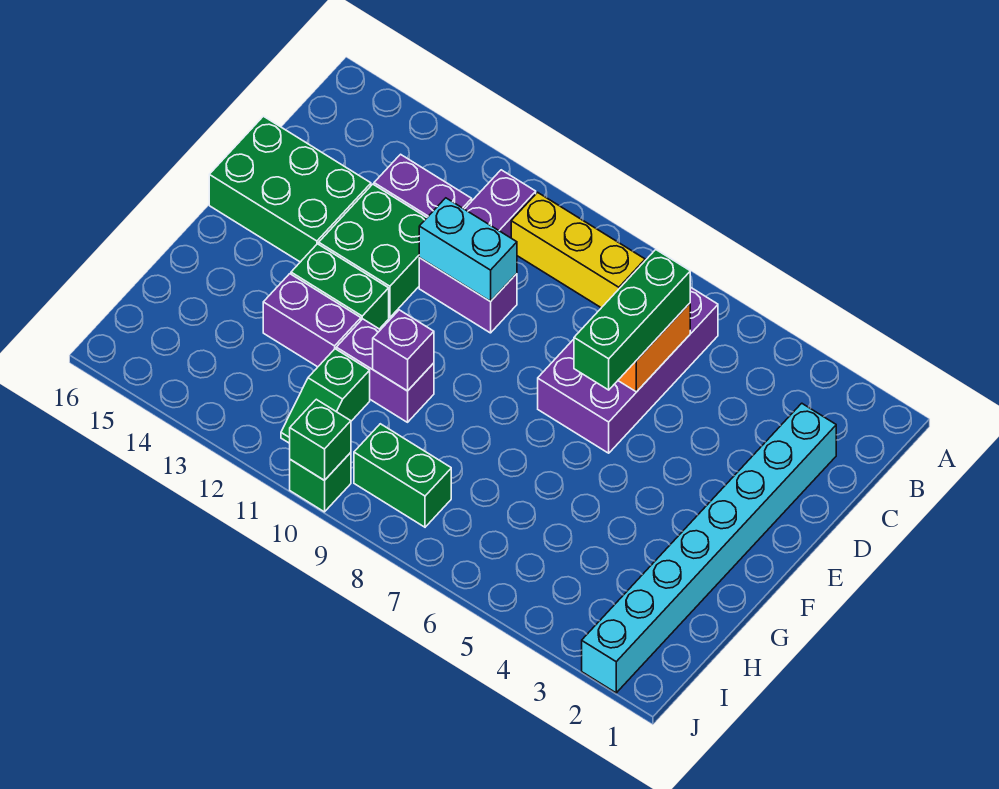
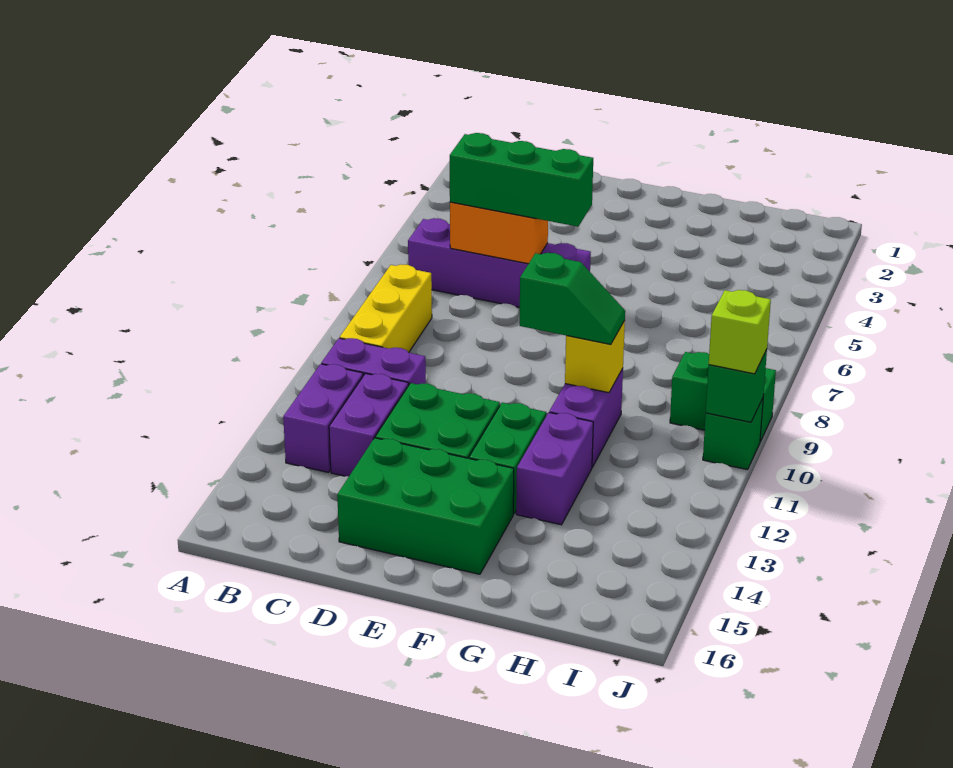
purple brick B6:E7 level 1 -> purple brick B6:E6 level 1
cyan brick C2:J2 level 1 -> none
purple brick D10:D11 level 1 -> purple brick B12:B13 level 1
cyan brick D10:D11 level 2 -> none
green brick D14:E16 level 1 -> green brick D14:F15 level 1
purple brick G10 level 2 -> yellow brick G10 level 2
green slope H11:I11 level 1 top H -> green slope F10:G10 level 3 top F
green brick I8:I9 level 1 -> green brick I9:J9 level 1
none -> lime brick J10 level 3

